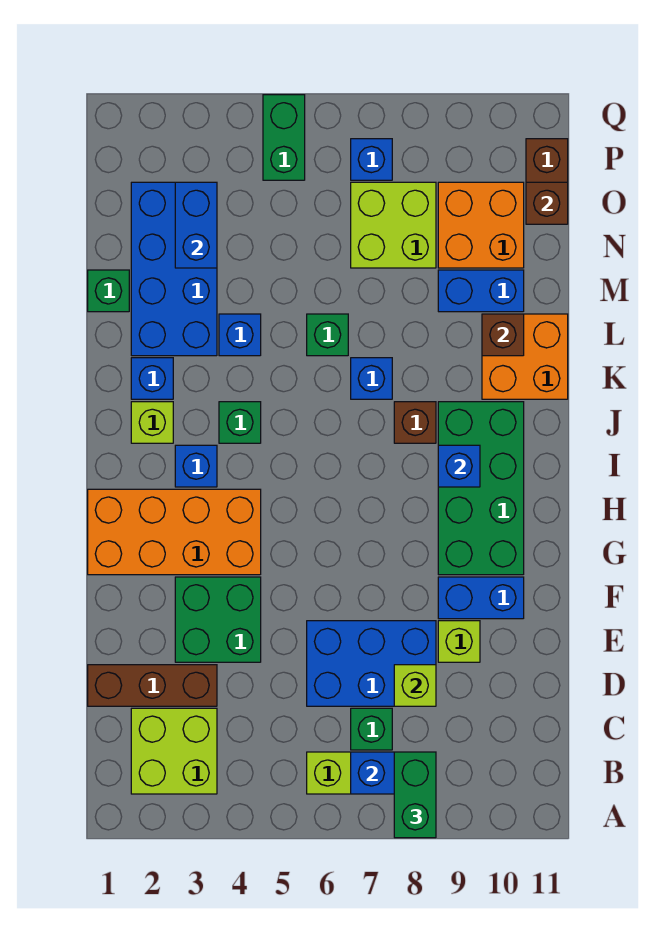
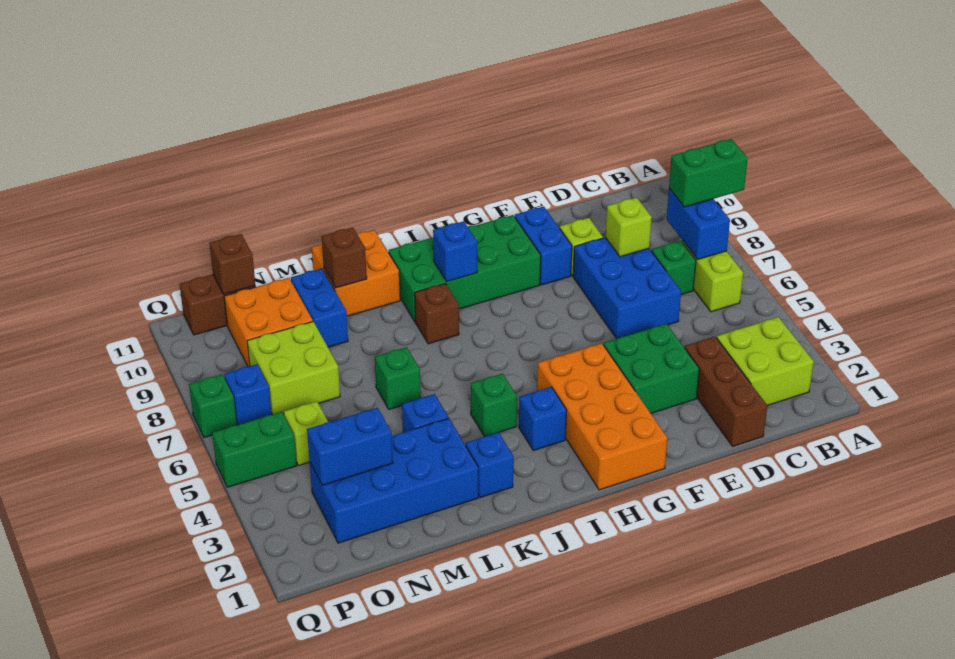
lime brick J2 level 1 -> lime brick O5 level 1
blue brick K7 level 1 -> none
green brick M1 level 1 -> green brick Q7 level 1

